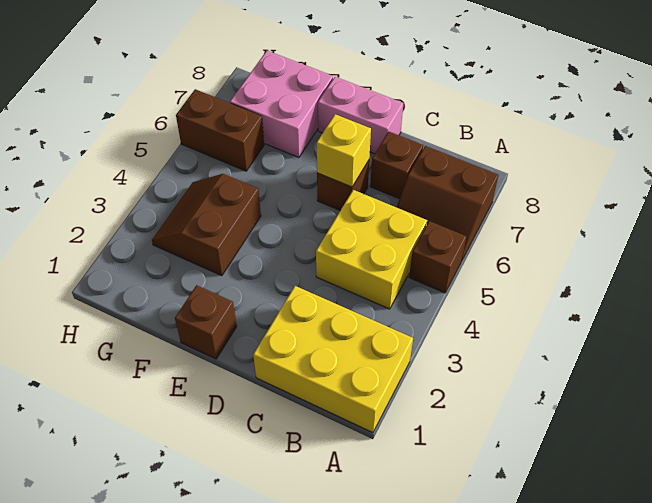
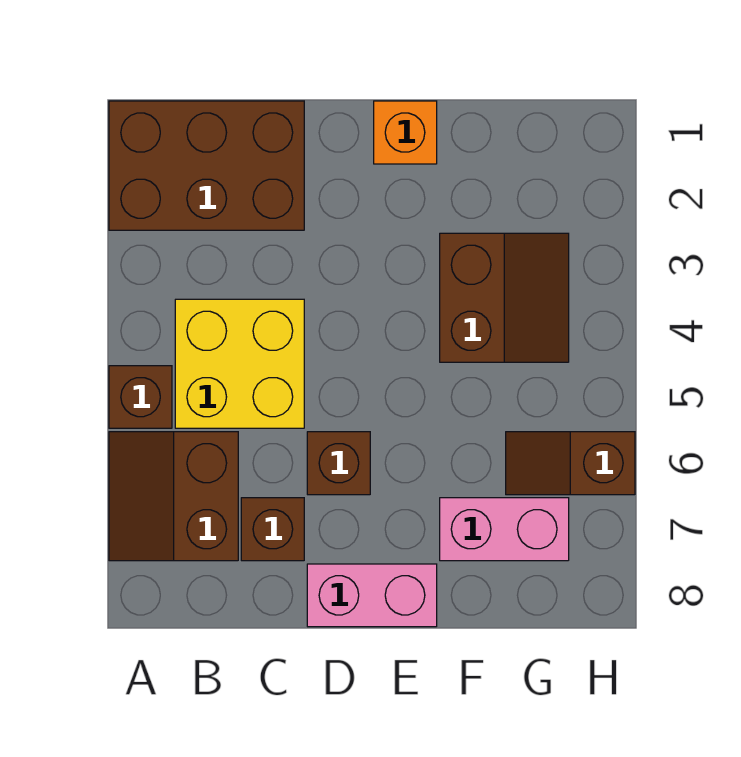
yellow brick A1:C2 level 1 -> brown brick A1:C2 level 1
brown slope A6:B7 level 1 top 7 -> brown slope A6:B7 level 1 top B
yellow brick D6 level 2 -> none
brown brick E1 level 1 -> orange brick E1 level 1
pink brick F7:G8 level 1 -> pink brick F7:G7 level 1
brown brick G6:H6 level 1 -> brown slope G6:H6 level 1 top H

